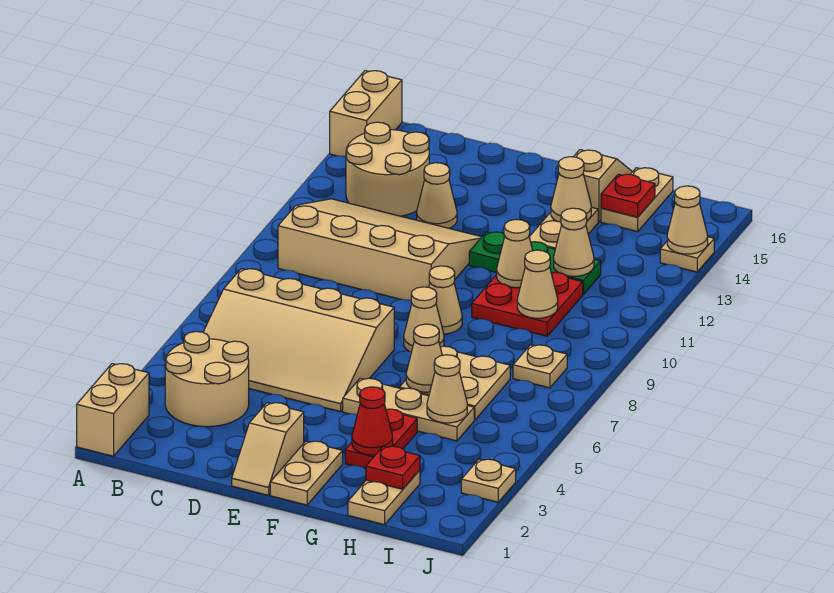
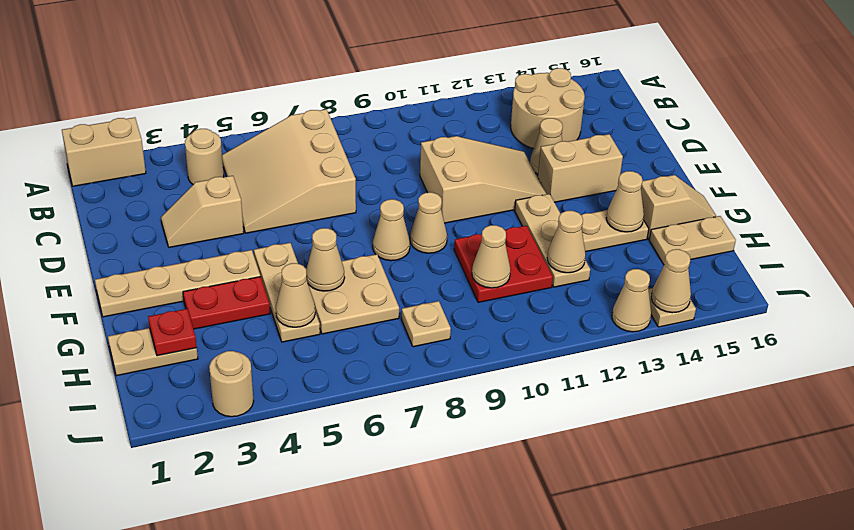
tan brick A15:A16 level 1 -> tan brick E13:E14 level 1
tan round brick B3:C4 level 1 -> tan round brick B4 level 1
tan slope B5:E7 level 1 top 7 -> tan slope B5:D7 level 1 top 7
tan slope B10:E12 level 1 top 10 -> tan slope D10:E12 level 1 top 10
tan slope E1:E2 level 1 top 2 -> tan slope D3:D4 level 1 top 4
tan plate F1:F2 level 1 -> tan plate F1:F4 level 1
green plate F12:H12 level 1 -> tan plate F12:H12 level 1
red cone G3 level 2 -> none
tan cone G11 level 2 -> tan cone J13 level 1
red plate H15 level 2 -> none
tan plate J3 level 1 -> tan round brick J3 level 1

